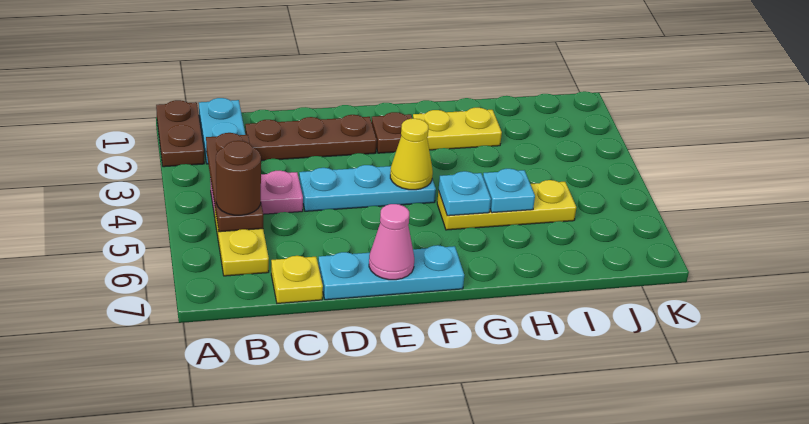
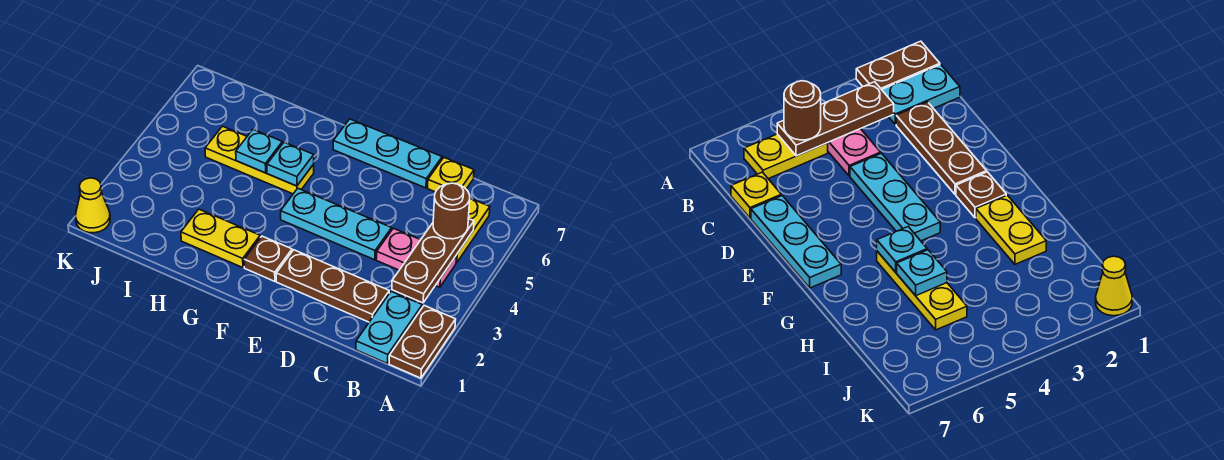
pink cone E7 level 2 -> none
yellow cone F4 level 2 -> yellow cone K1 level 1

